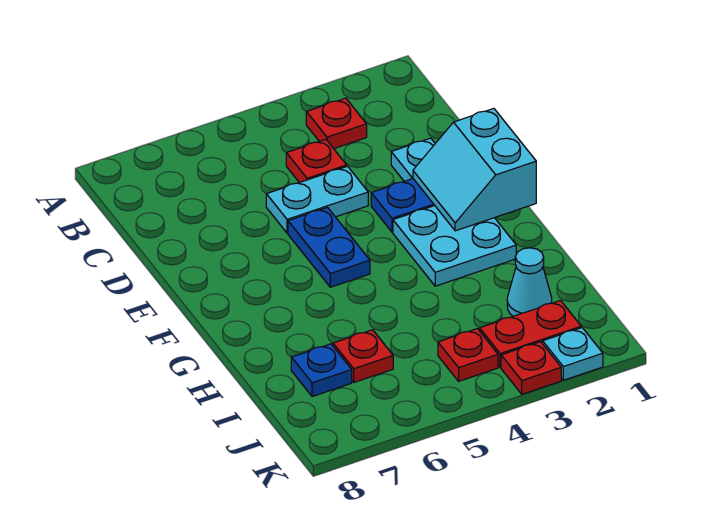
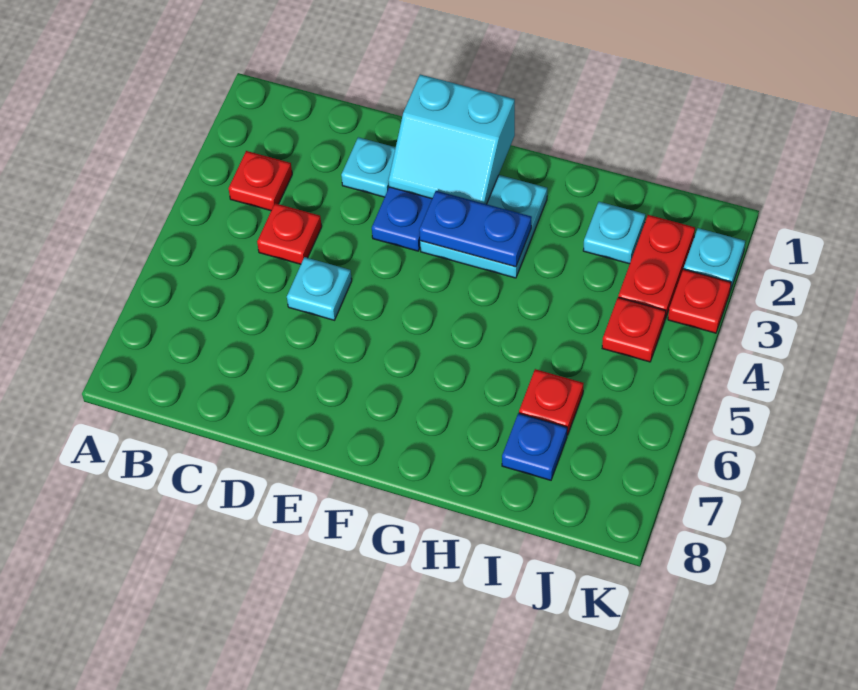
cyan plate D4:D5 level 1 -> cyan plate D5 level 1
blue plate E5:F5 level 1 -> blue plate F3:G3 level 2
cyan cone I2 level 1 -> cyan plate I2 level 1

